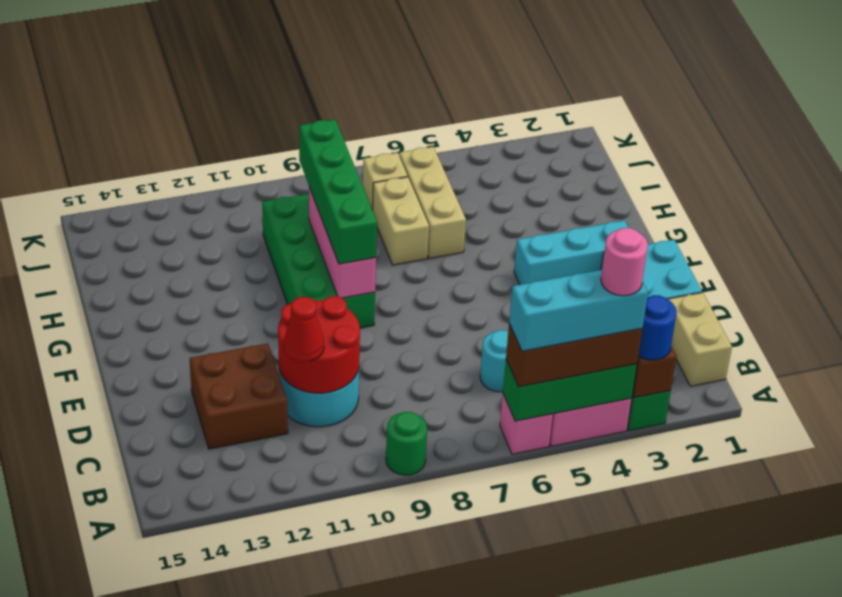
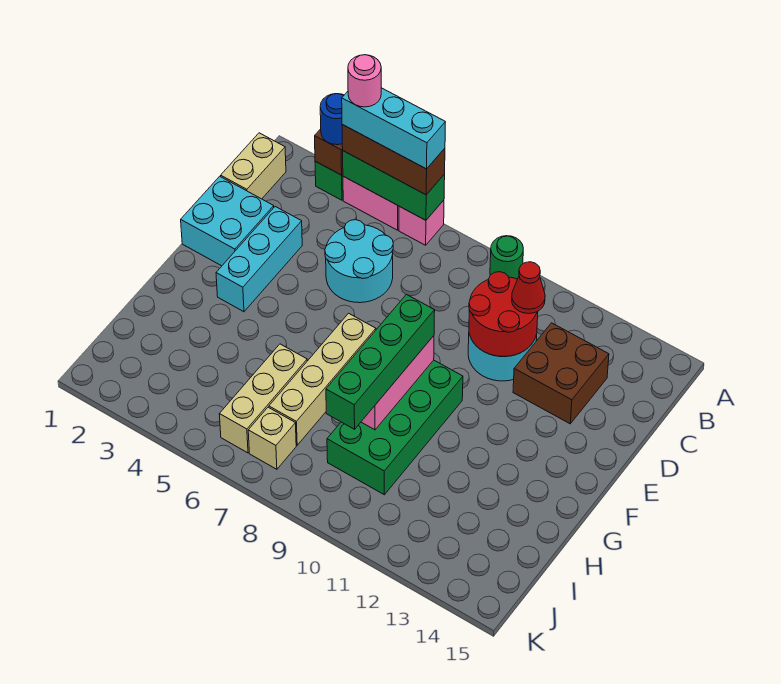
cyan round brick C6 level 1 -> cyan round brick C5:D6 level 1
cyan brick F2:F4 level 1 -> cyan brick D3:F3 level 1
tan brick H7:I7 level 1 -> tan brick F7:I7 level 1

